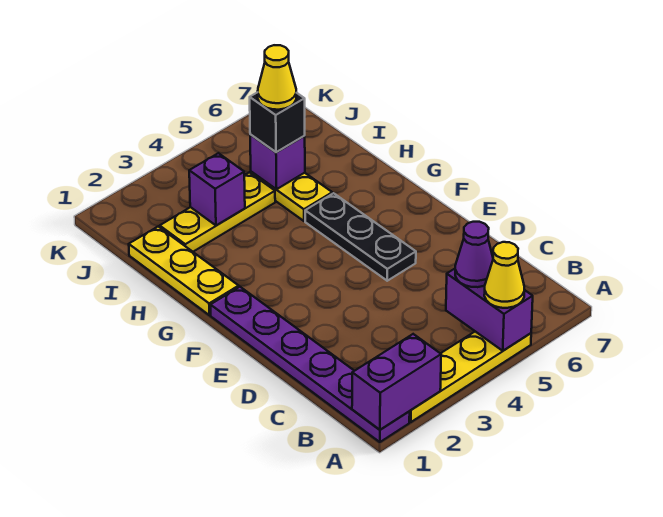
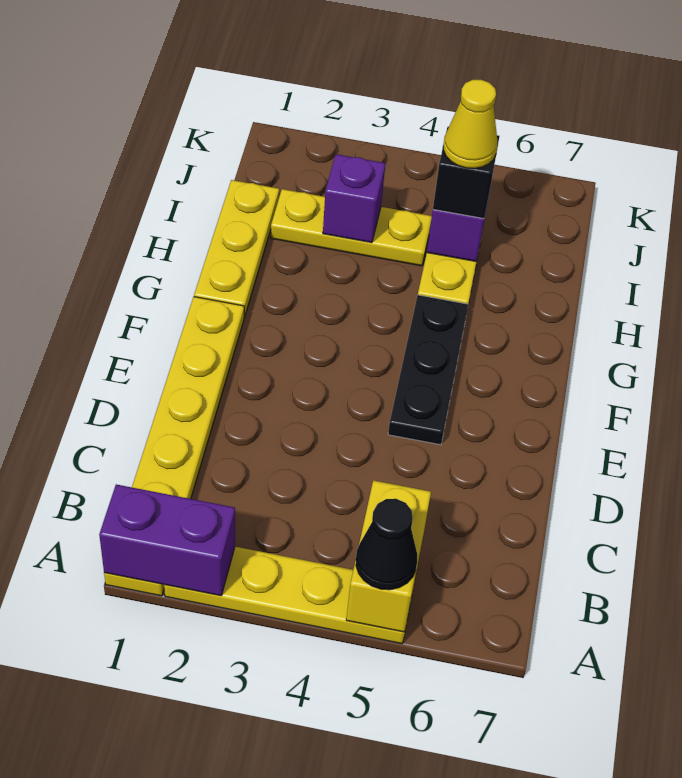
purple plate A1:F1 level 1 -> yellow plate A1:F1 level 1
purple brick A5:B5 level 2 -> yellow brick A5:B5 level 2
yellow cone A5 level 3 -> black cone A5 level 3
purple cone B5 level 3 -> none

